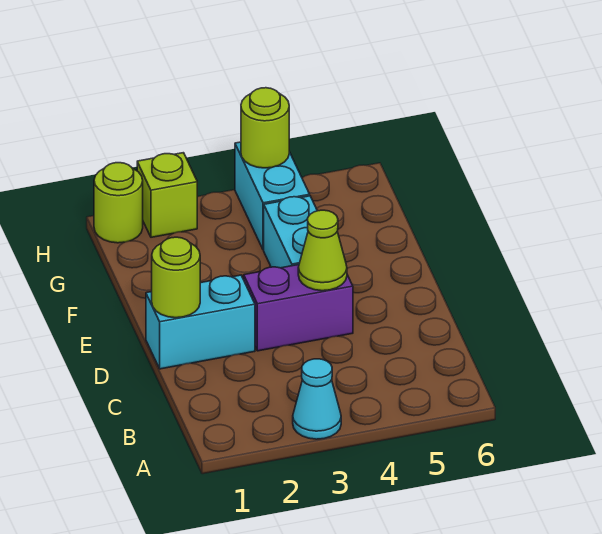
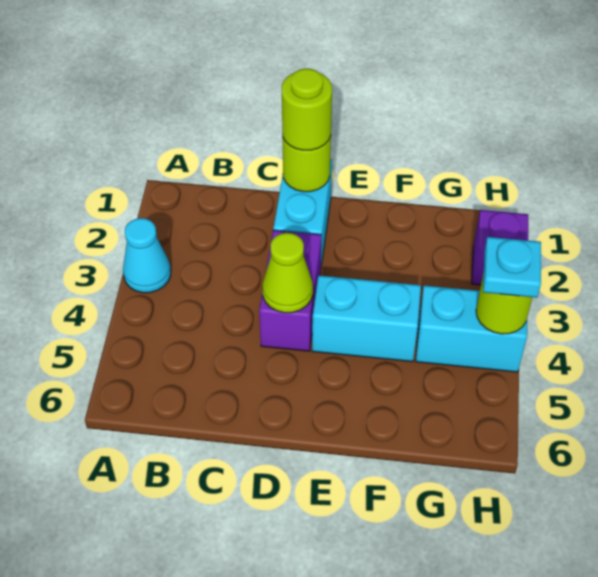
lime round brick H1 level 1 -> lime round brick D1 level 3
lime brick H2 level 1 -> purple brick H2 level 1
none -> cyan plate H4 level 3

